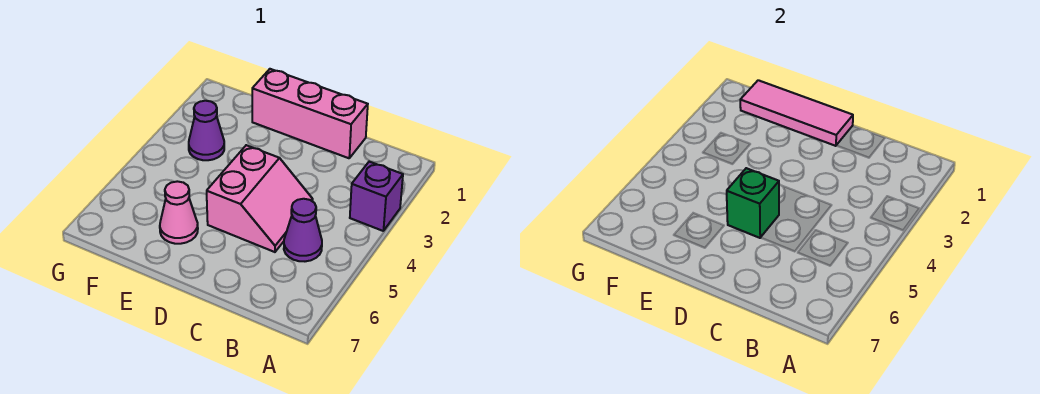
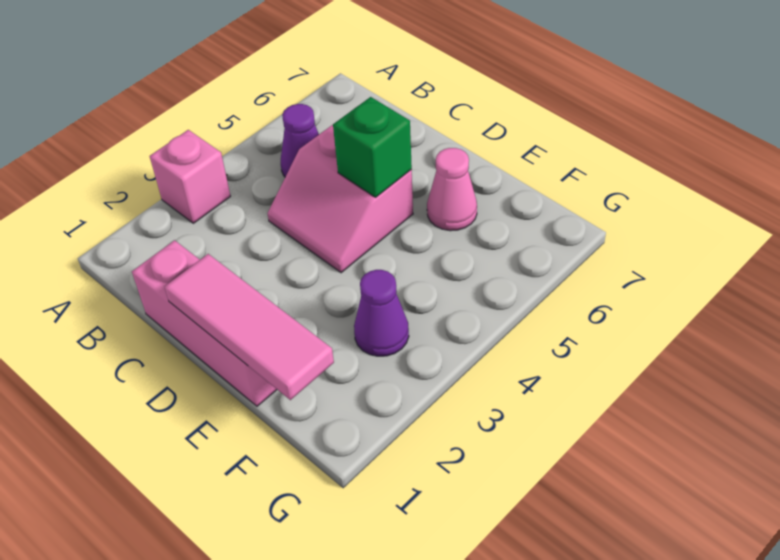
purple brick A3 level 1 -> pink brick A3 level 1
pink slope C4:D5 level 1 top D -> pink slope C4:D5 level 1 top 5

